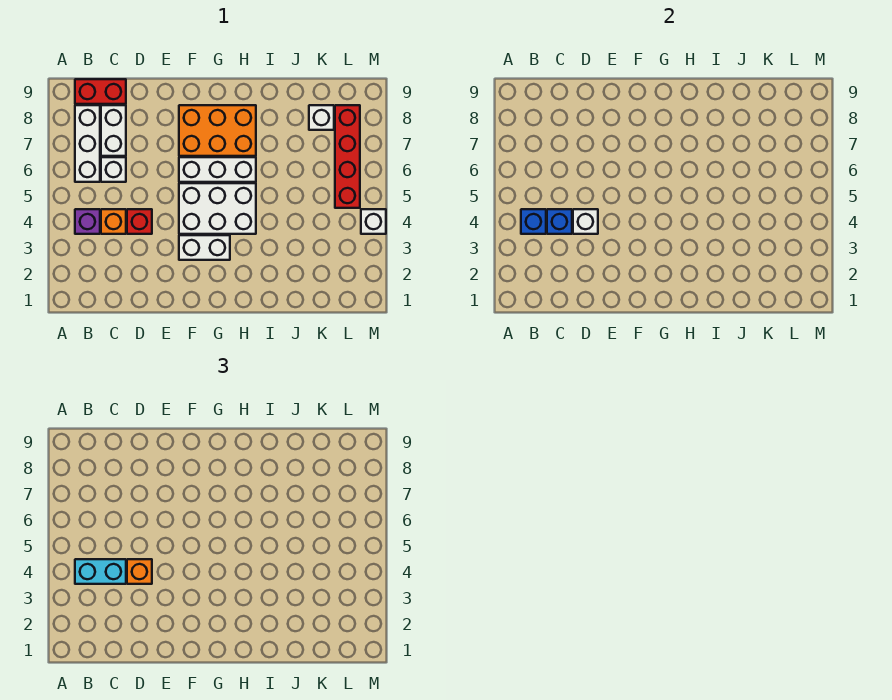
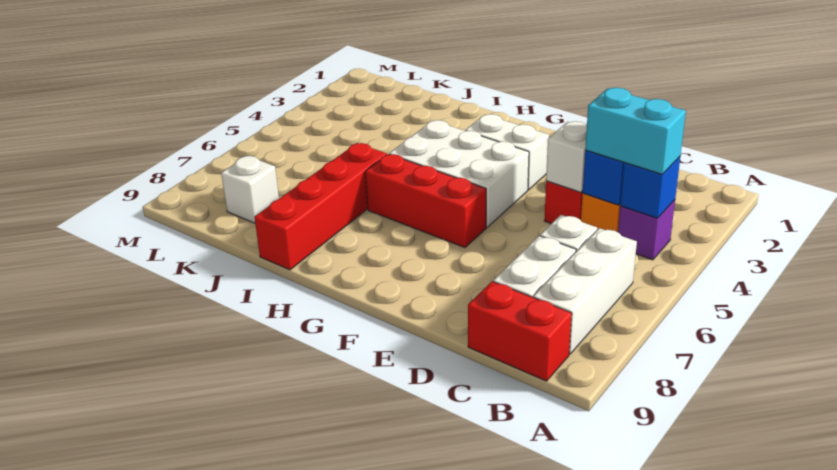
orange brick D4 level 3 -> none
white brick F6:H6 level 1 -> red brick F6:H6 level 1
orange brick F7:H8 level 1 -> none
red brick L5:L8 level 1 -> red brick I6:I9 level 1
white brick M4 level 1 -> none

